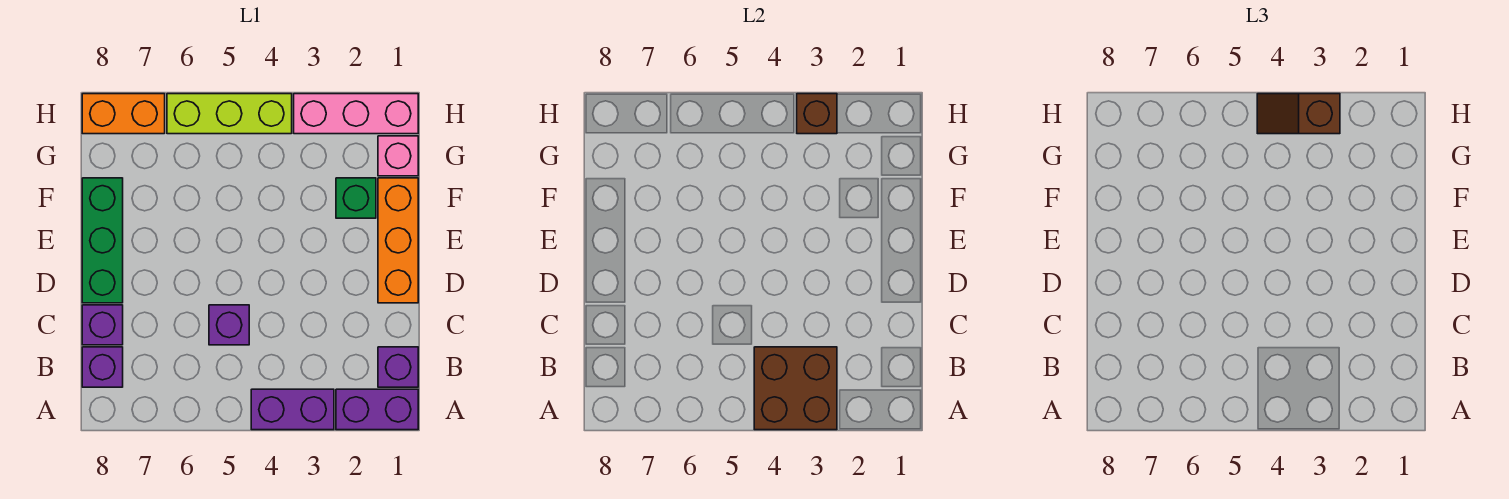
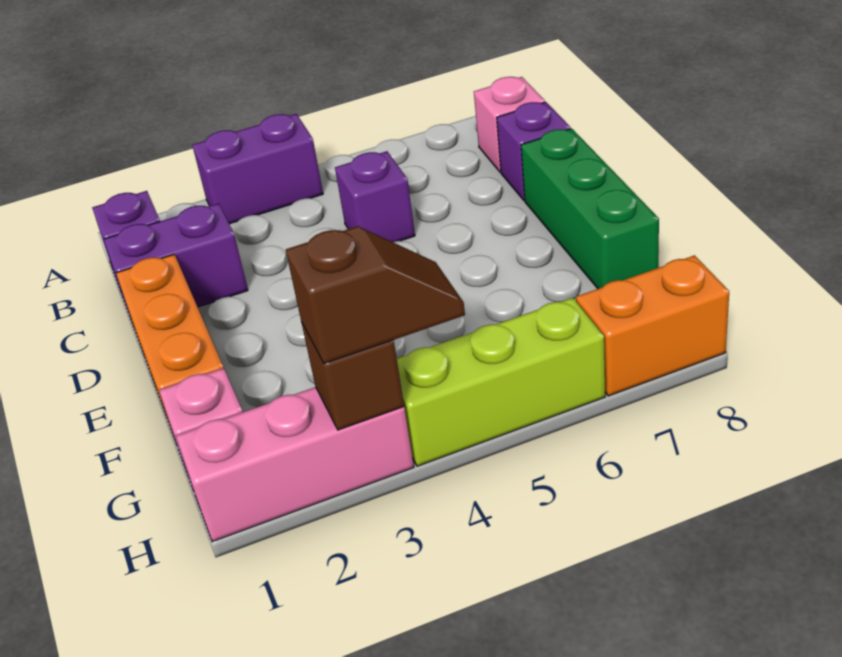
purple brick A1:A2 level 1 -> purple brick C1:C2 level 1
brown brick A3:B4 level 2 -> none
purple brick B8 level 1 -> pink brick B8 level 1
green brick F2 level 1 -> none

